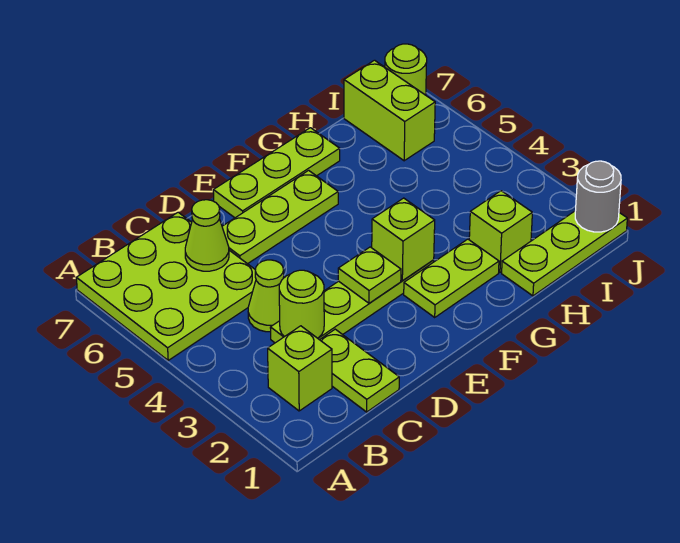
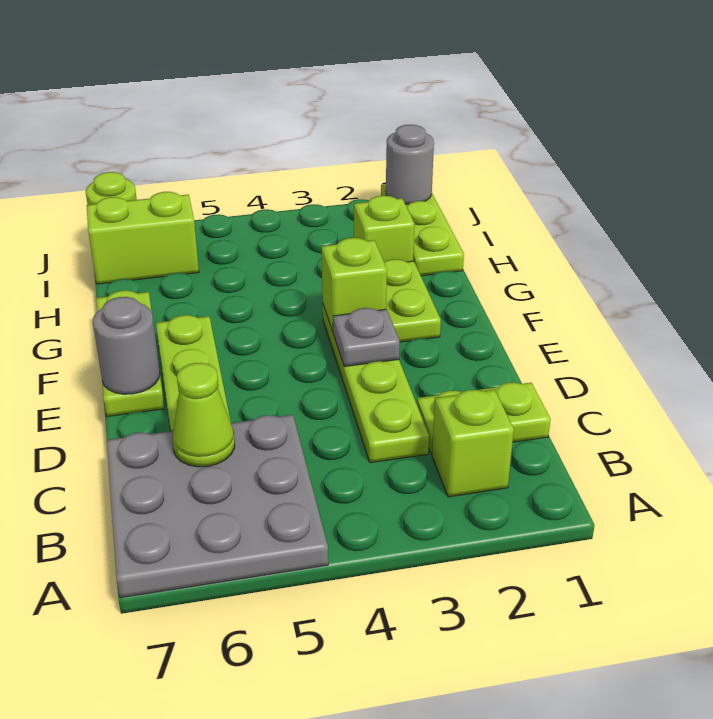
lime plate A5:C7 level 1 -> grey plate A5:C7 level 1
lime round brick C3 level 2 -> none
lime cone C4 level 1 -> none
lime plate E3 level 2 -> grey plate E3 level 2
none -> grey round brick E7 level 2

